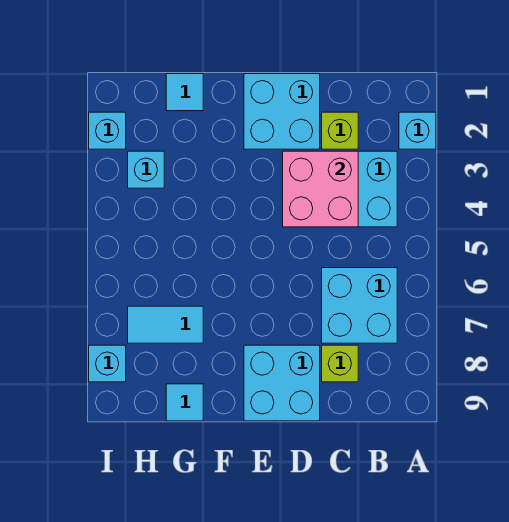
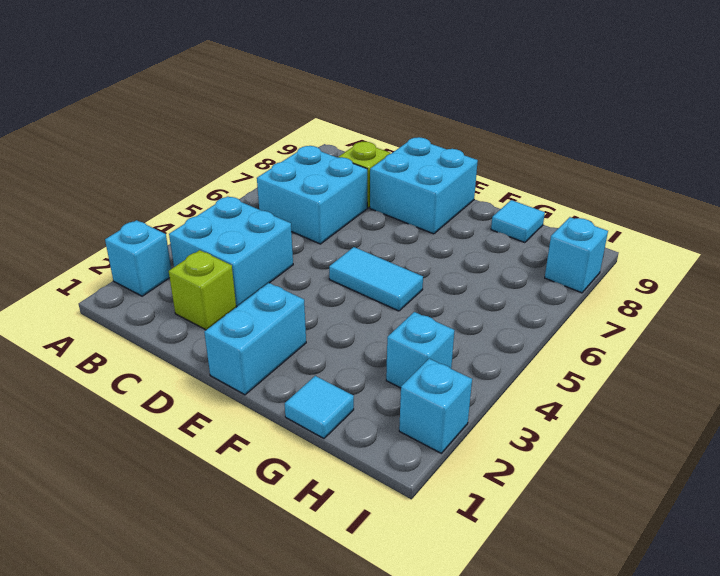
pink brick C3:D4 level 2 -> none
cyan brick D1:E2 level 1 -> cyan brick E1:E2 level 1
cyan tile G7:H7 level 1 -> cyan tile E5:F5 level 1

